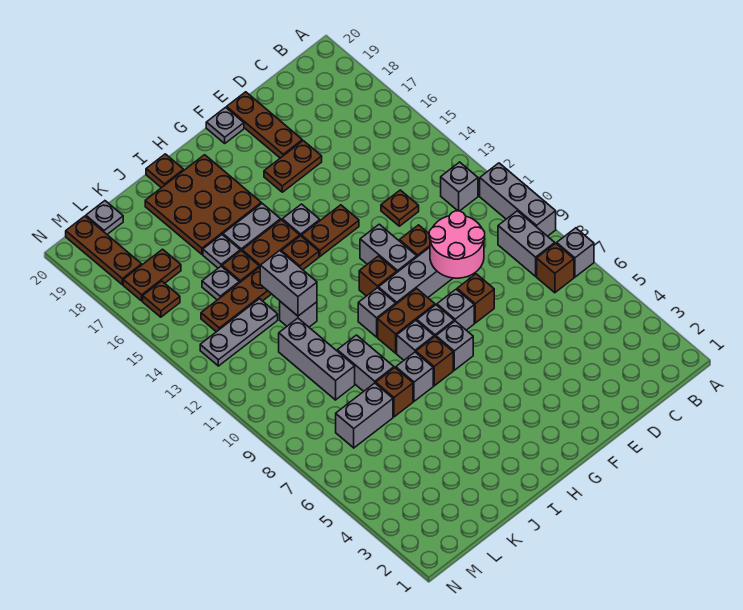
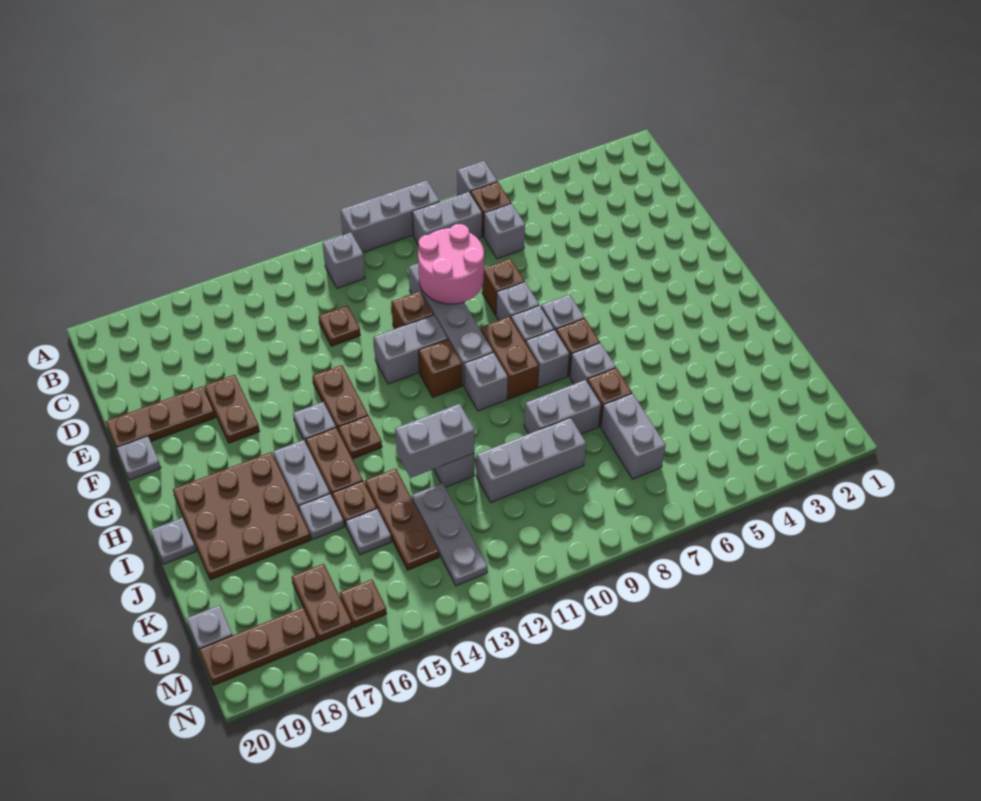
none -> grey brick C7 level 1
brown plate I20 level 1 -> grey plate I20 level 1

